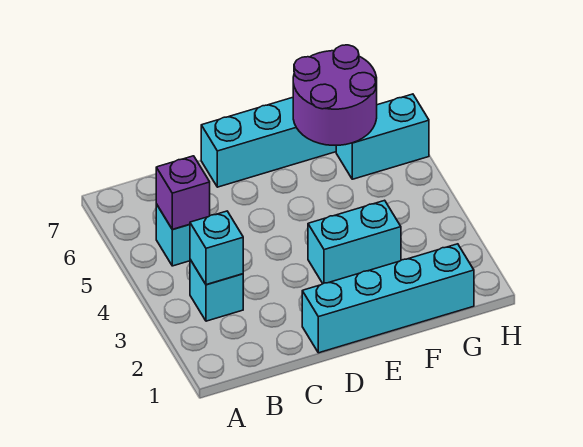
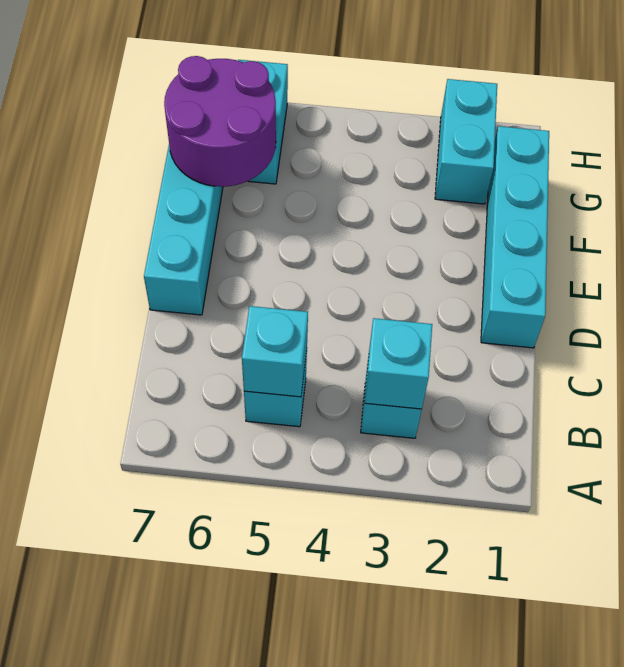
purple brick B5 level 2 -> cyan brick B5 level 2
cyan brick E3:F3 level 1 -> cyan brick G2:H2 level 1

